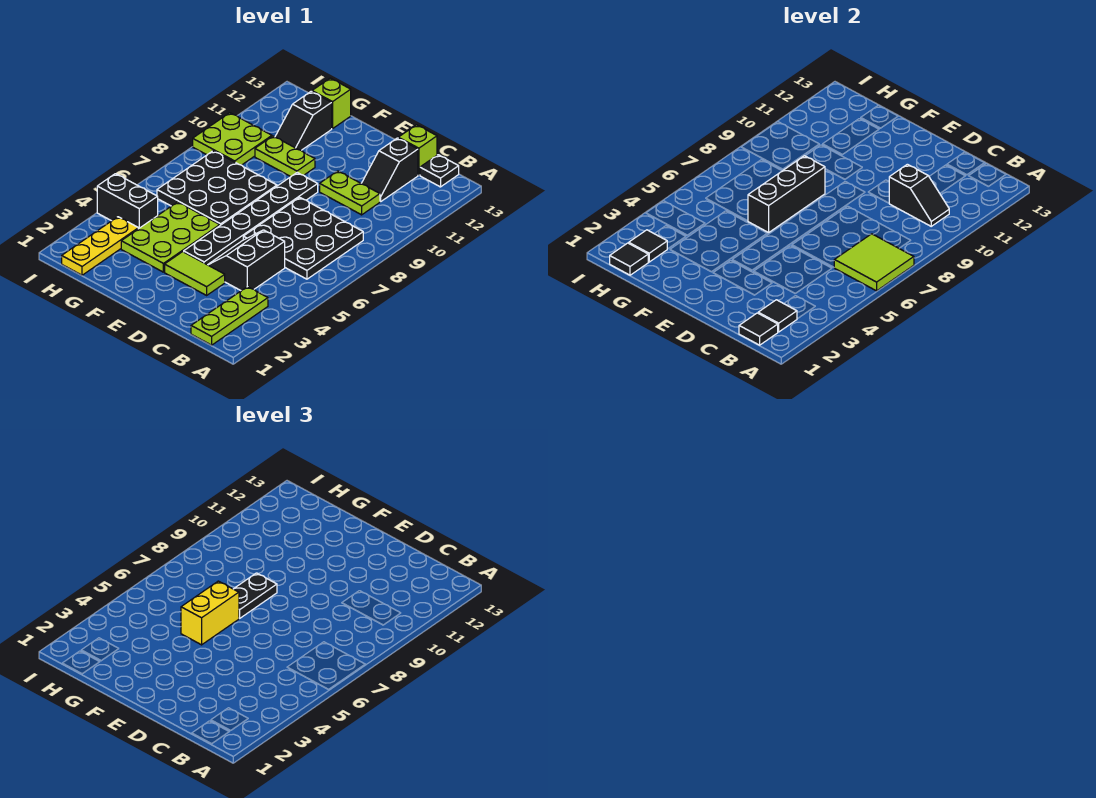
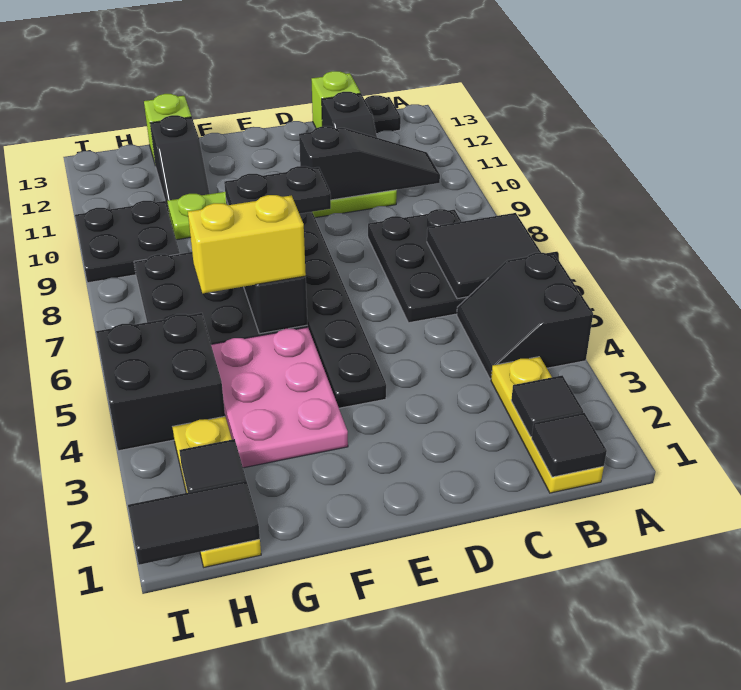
lime tile A6:B7 level 2 -> black tile A6:B7 level 2
lime plate B1:B3 level 1 -> yellow plate B1:B3 level 1
black plate B6:D8 level 1 -> black plate B6:C8 level 1
black slope B10:C10 level 2 top C -> black slope B10:D10 level 2 top D
black slope C4:D5 level 1 top C -> black slope A4:B5 level 1 top A
lime tile D3:E3 level 1 -> none
lime plate F3:G5 level 1 -> pink plate F3:G5 level 1
yellow brick F5:F6 level 3 -> yellow brick F6:G6 level 3
black plate F7:F8 level 3 -> black plate E8:F8 level 3
black tile H1 level 2 -> black tile H1:I1 level 2
black brick H4:I4 level 1 -> black brick H4:I5 level 1
lime plate H9:I10 level 1 -> black plate H9:I10 level 1

